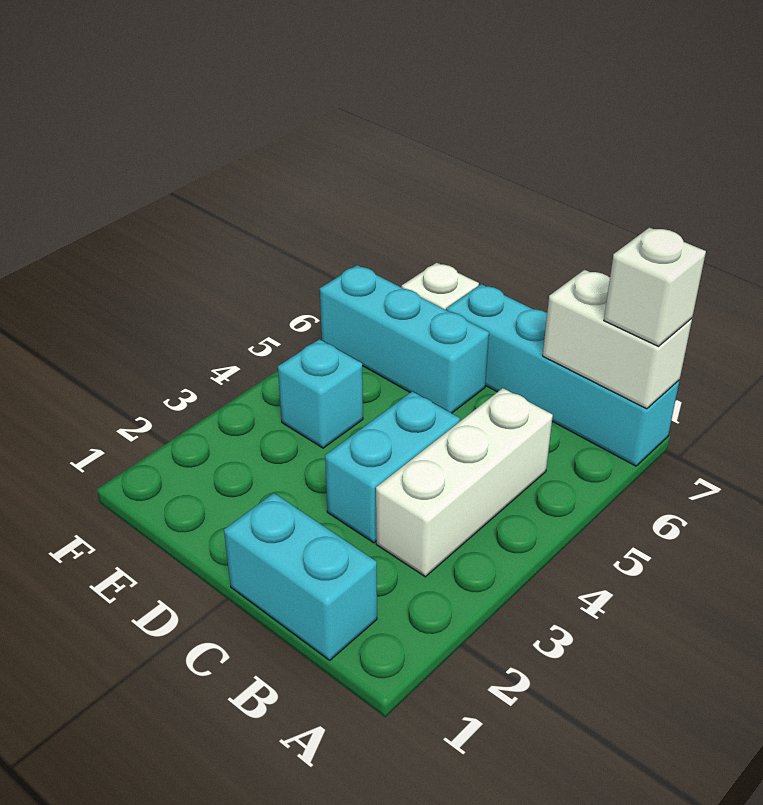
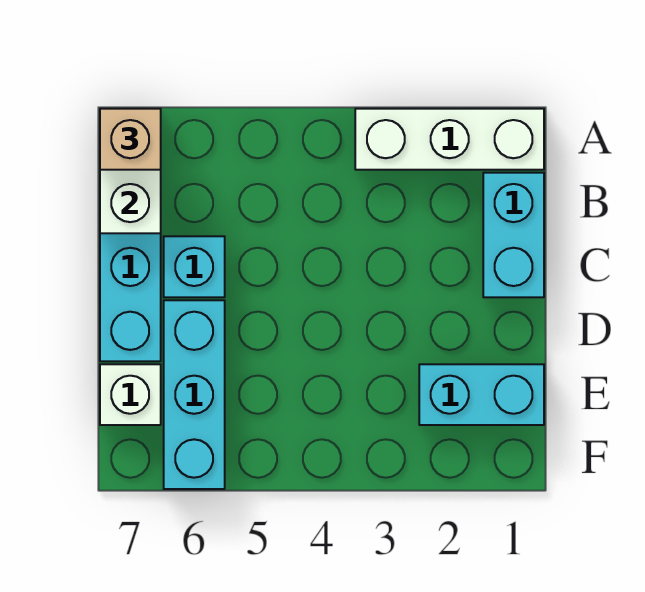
white brick A7 level 3 -> tan brick A7 level 3
white brick B3:B5 level 1 -> white brick A1:A3 level 1
cyan brick C3:C4 level 1 -> cyan brick E1:E2 level 1
cyan brick E4 level 1 -> cyan brick C6 level 1

